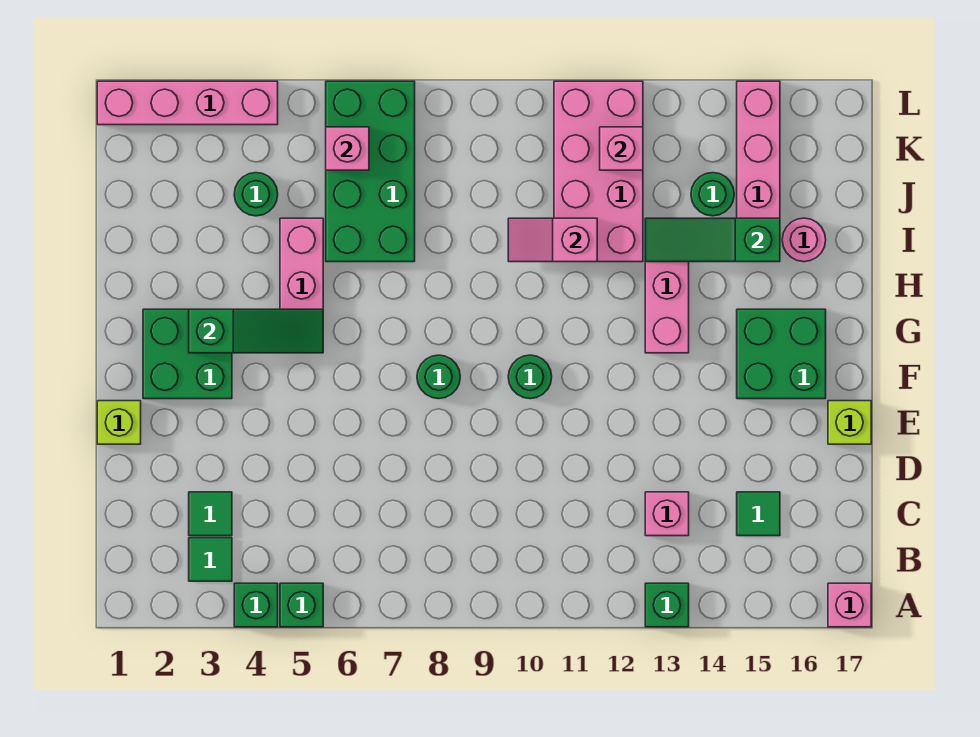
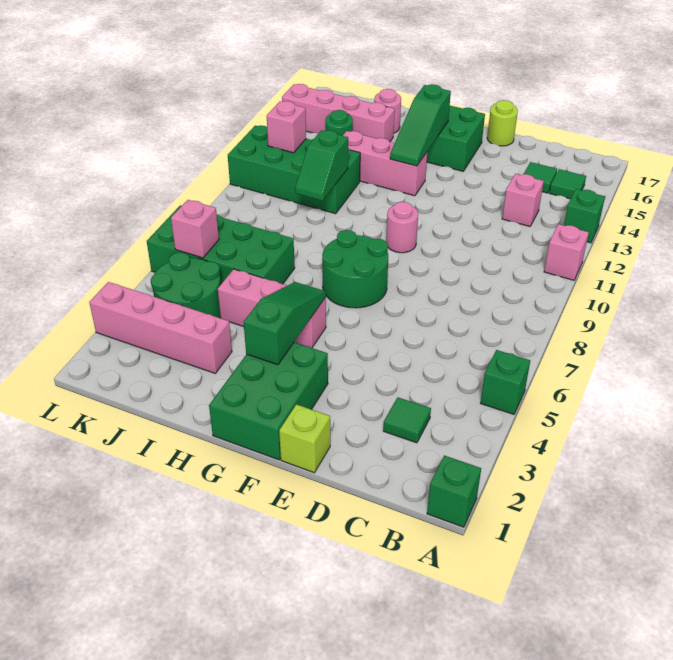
green brick A4 level 1 -> green brick A1 level 1
pink brick A17 level 1 -> pink brick A11 level 1
green tile B3 level 1 -> green tile B15 level 1
lime brick E17 level 1 -> lime round brick E17 level 1
green brick F2:G3 level 1 -> green brick F1:G3 level 1
green round brick F8 level 1 -> green round brick F7:G8 level 1
green round brick F10 level 1 -> pink round brick F10 level 1
pink slope I10:I11 level 2 top 11 -> green slope I10:I11 level 2 top 11
pink brick I11:L12 level 1 -> green brick I11:L12 level 1
green slope I13:I15 level 2 top 15 -> green slope G13:G15 level 2 top 15
green round brick J4 level 1 -> green round brick J4:K5 level 1
pink brick L1:L4 level 1 -> pink brick I3:L3 level 1

